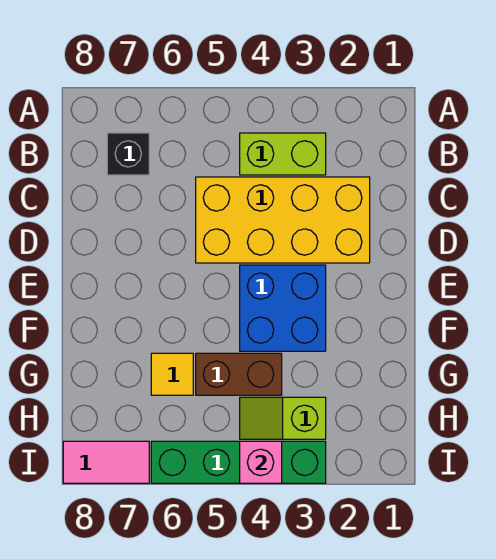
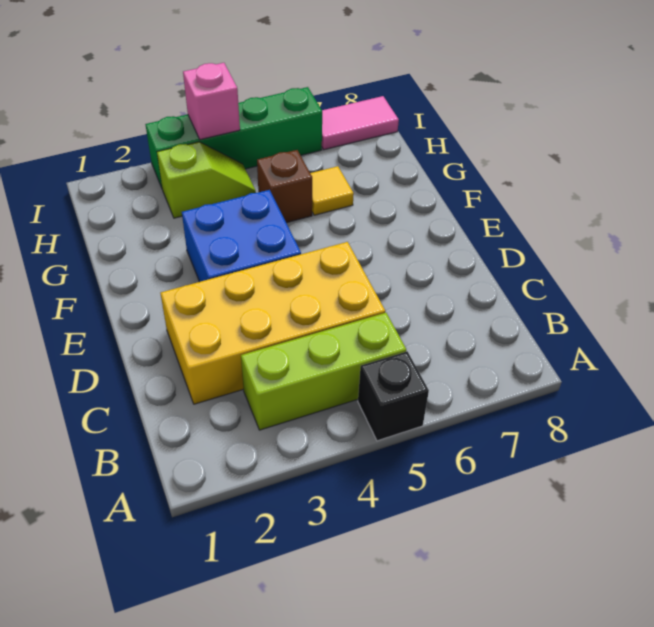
lime brick B3:B4 level 1 -> lime brick B3:B5 level 1
black brick B7 level 1 -> black brick A5 level 1
brown brick G4:G5 level 1 -> brown brick G5 level 1

